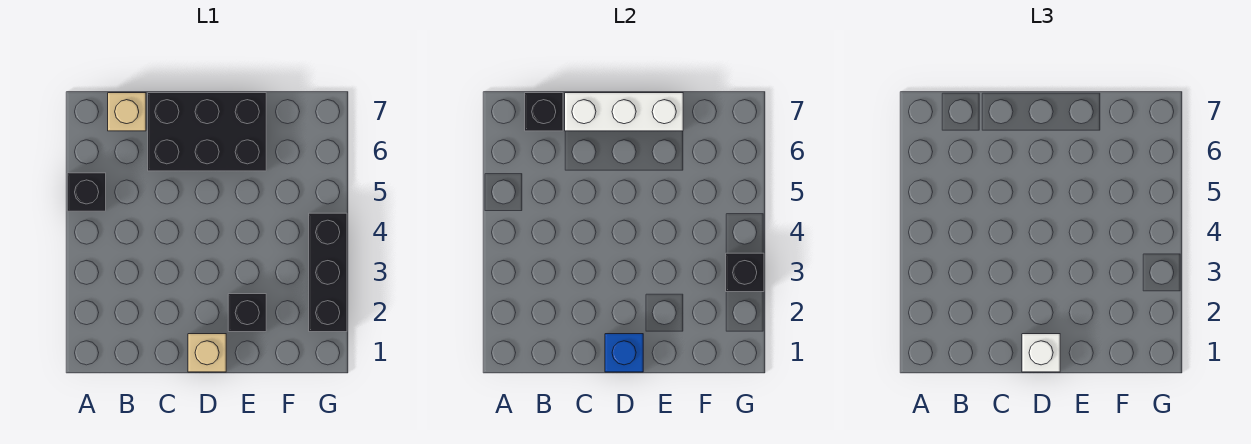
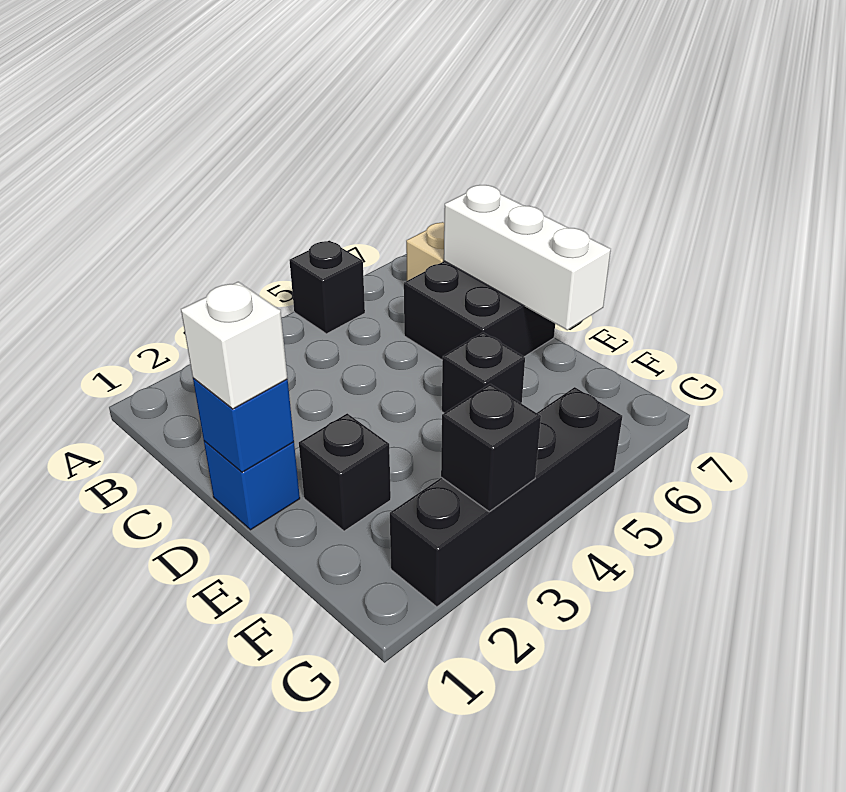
black brick B7 level 2 -> black brick E5 level 1
black brick C6:E7 level 1 -> black brick C6:D7 level 1
tan brick D1 level 1 -> blue brick D1 level 1
black brick G2:G4 level 1 -> black brick G2:G5 level 1

